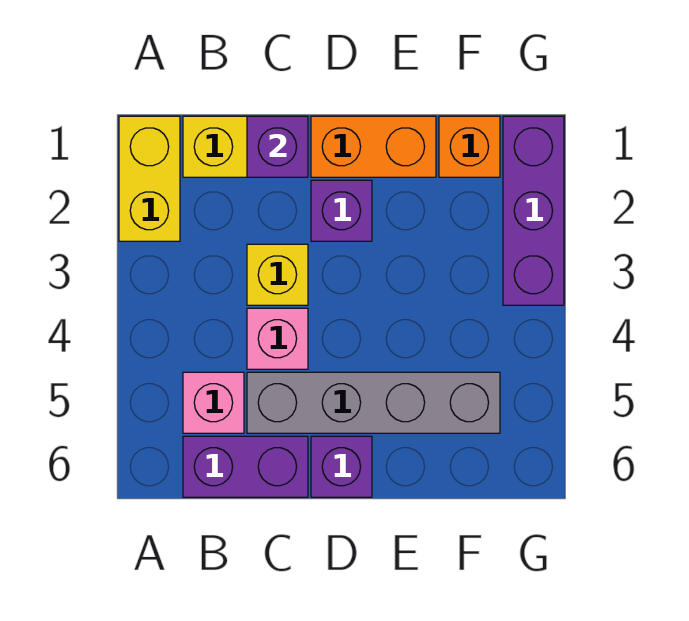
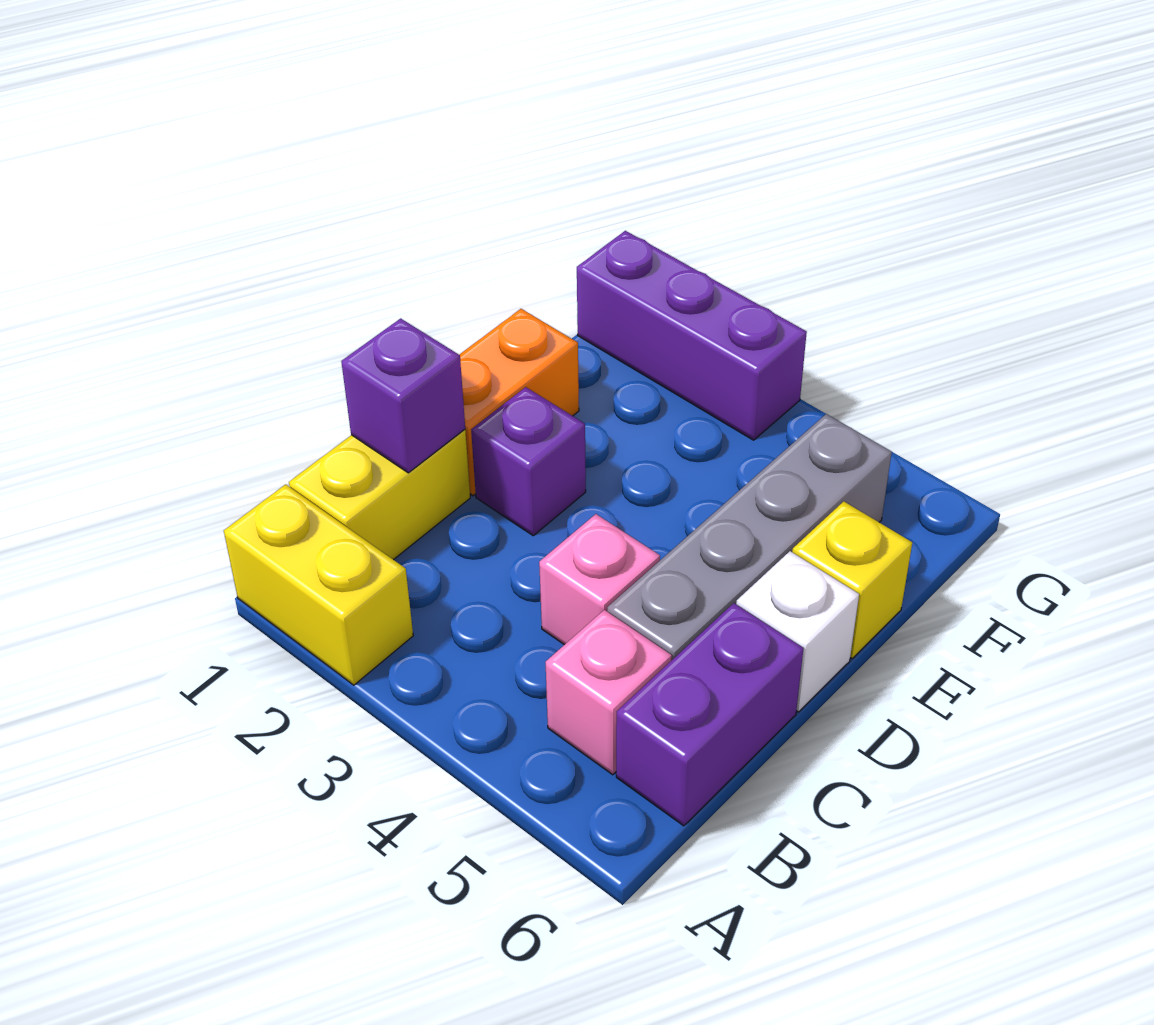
yellow brick C3 level 1 -> yellow brick E6 level 1
purple brick D6 level 1 -> white brick D6 level 1
orange brick F1 level 1 -> none

